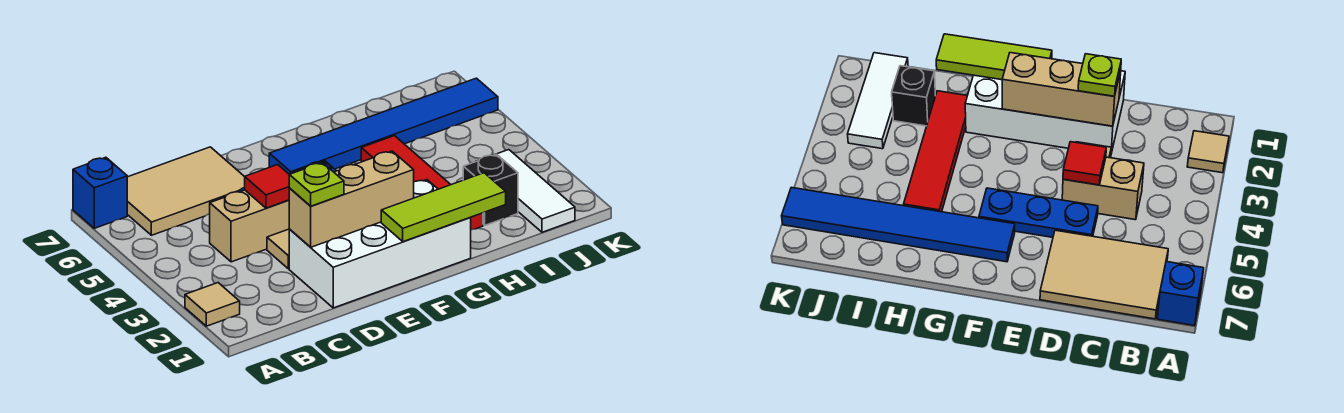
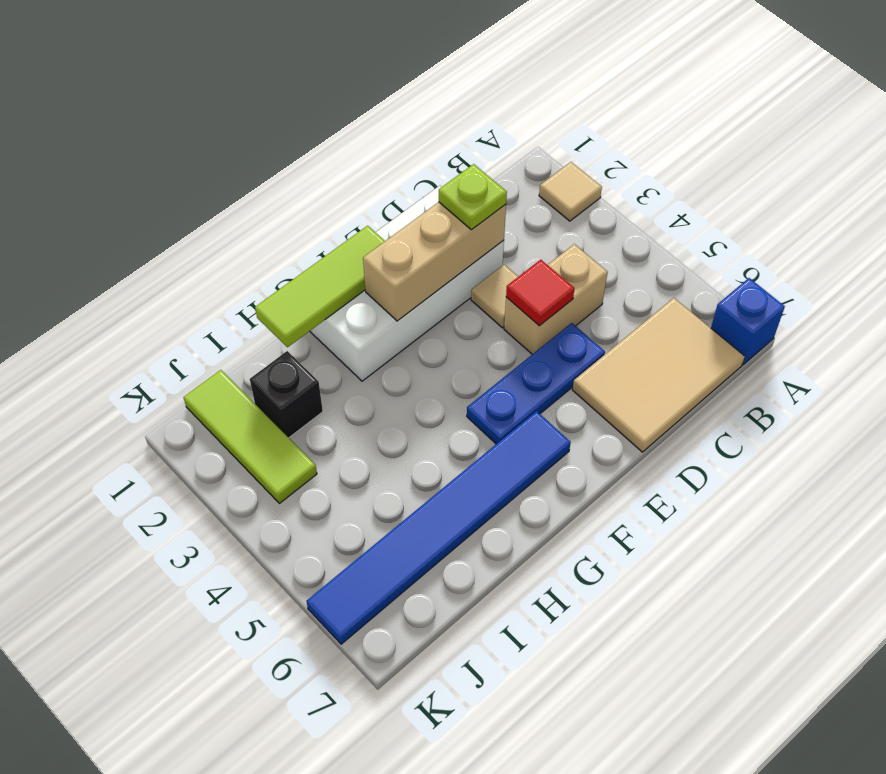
red tile H2:H5 level 1 -> none
white tile J1:J3 level 1 -> lime tile J1:J3 level 1

